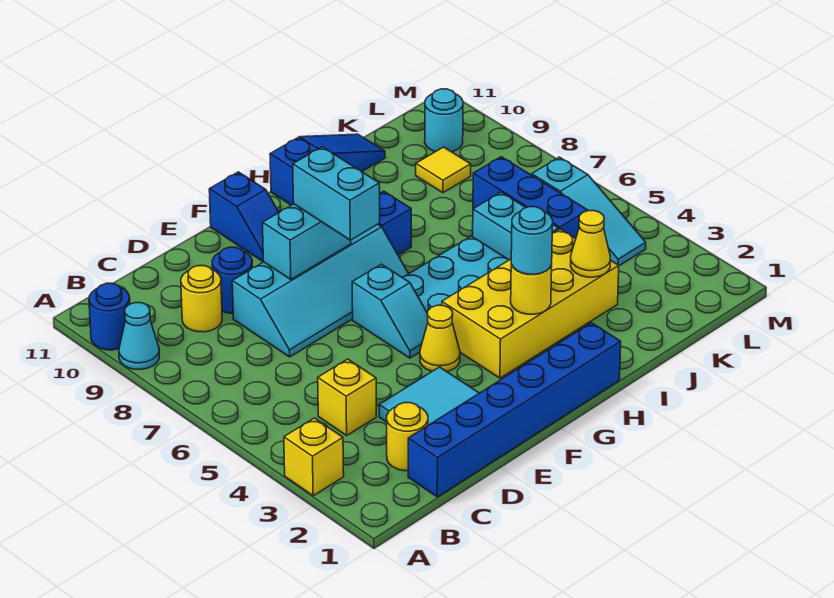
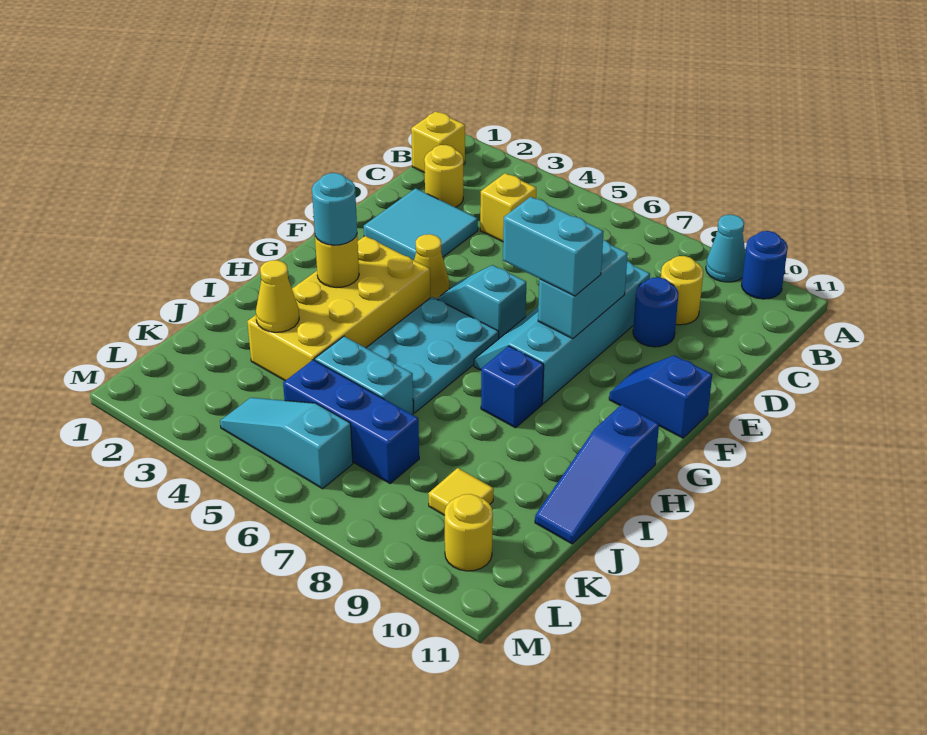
yellow brick A3 level 1 -> yellow brick B1 level 1
blue brick C1:H1 level 1 -> none
cyan round brick L10 level 1 -> yellow round brick L10 level 1

